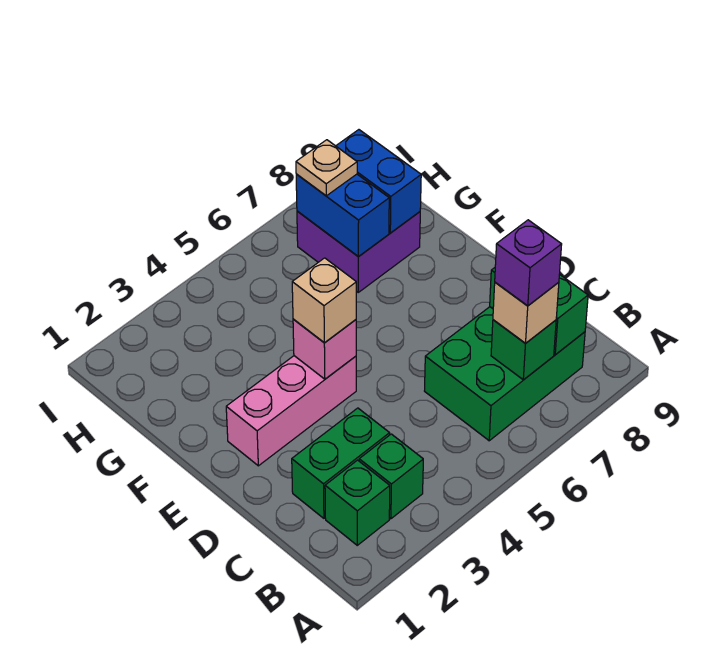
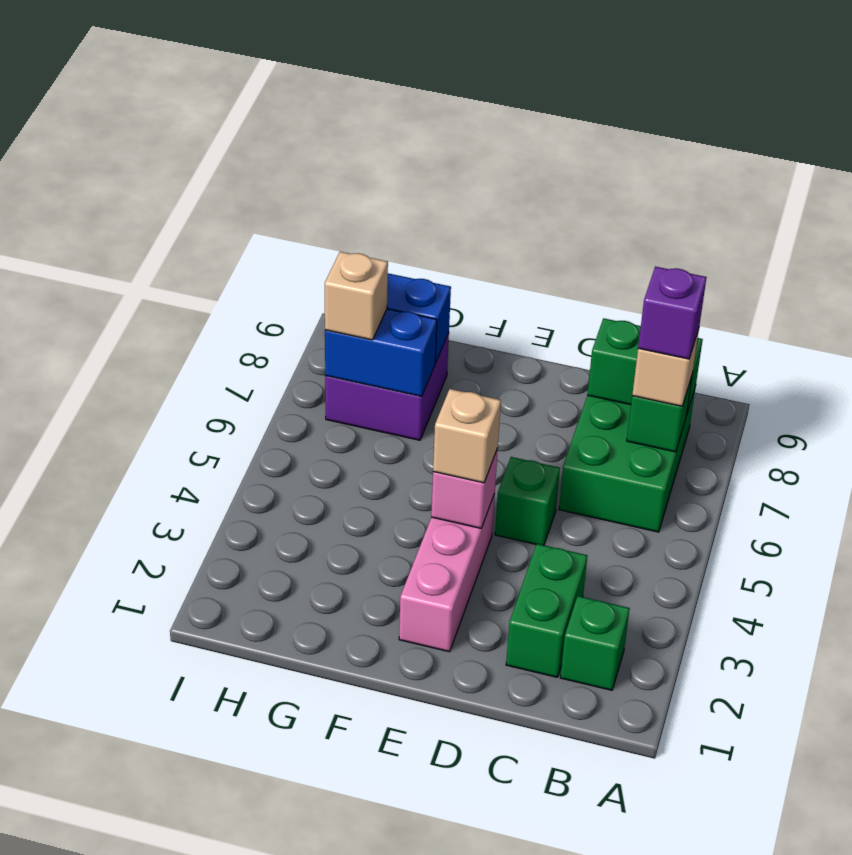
green brick B3 level 1 -> green brick D5 level 1
tan plate H7 level 3 -> tan brick H7 level 3

